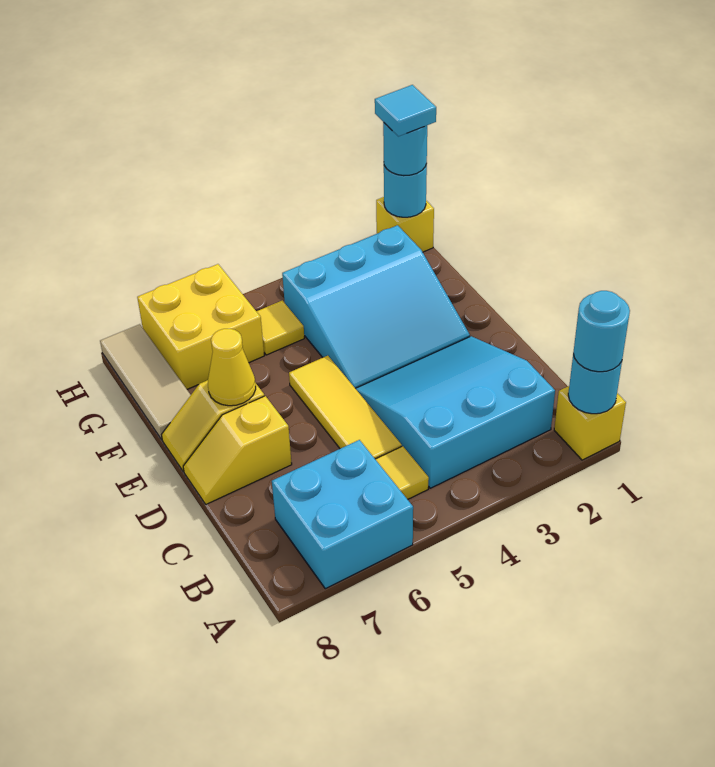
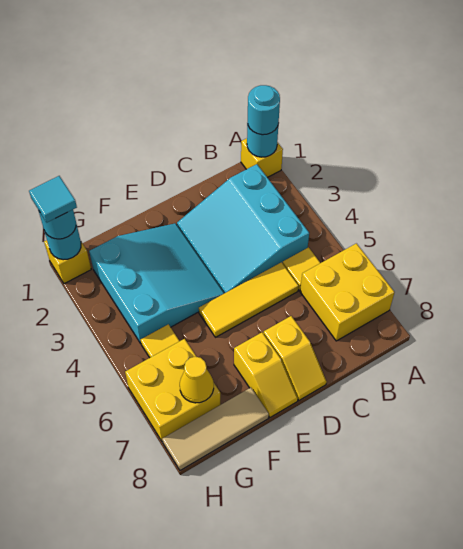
cyan brick A6:B7 level 1 -> yellow brick A6:B7 level 1
yellow cone E7 level 2 -> yellow cone G7 level 2

